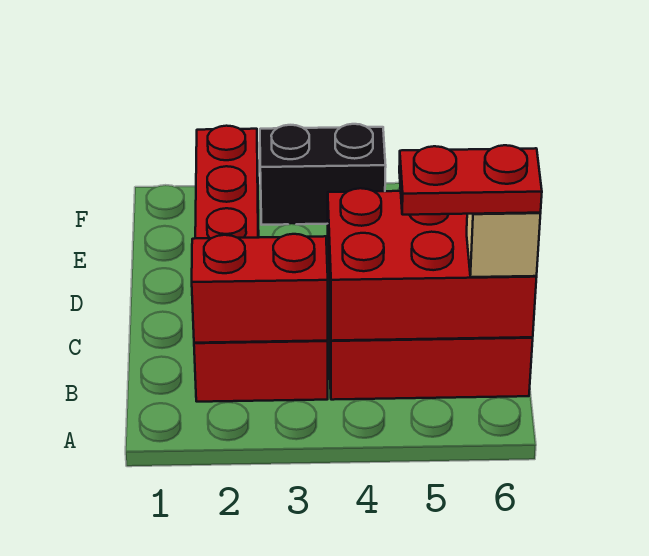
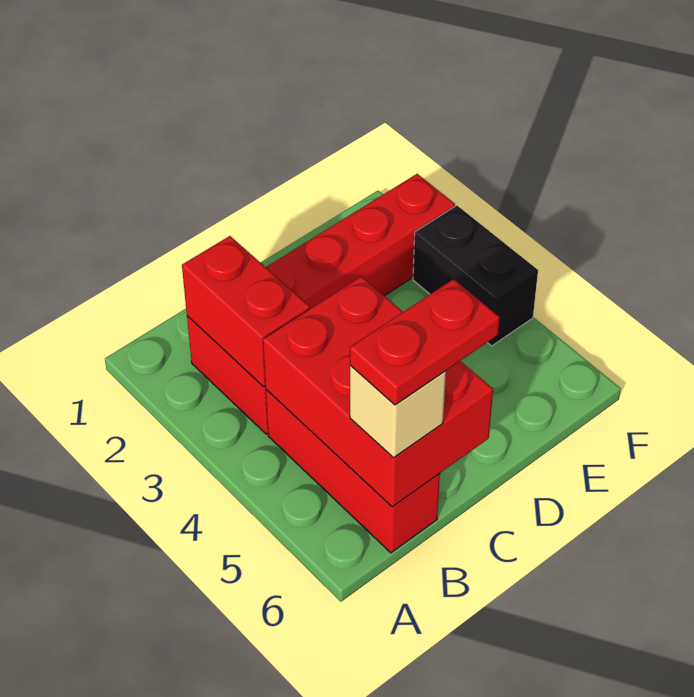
red plate B5:B6 level 4 -> red plate B6:C6 level 4

